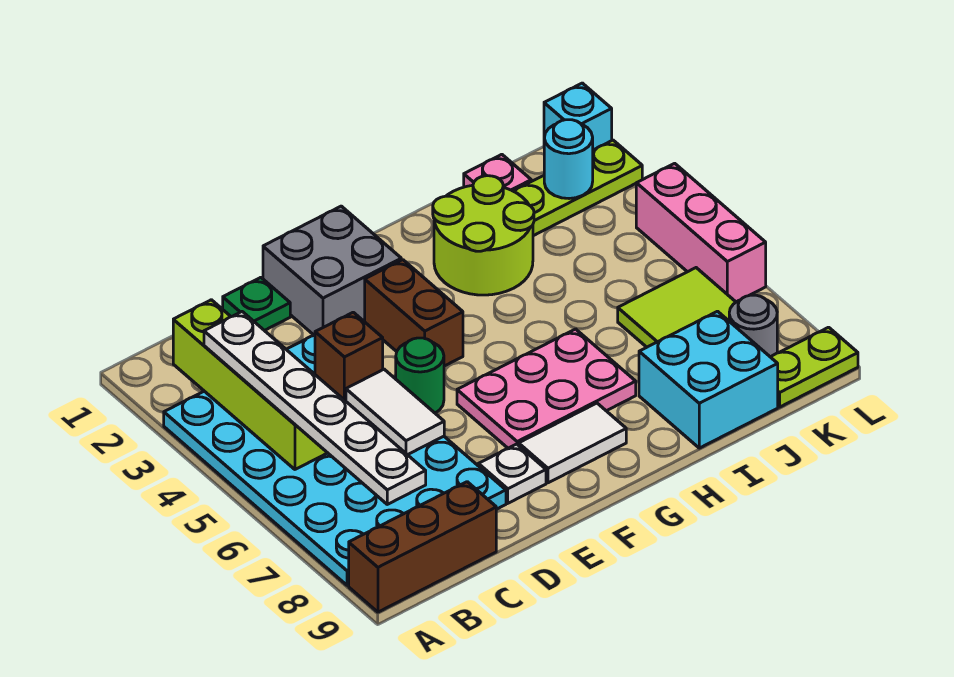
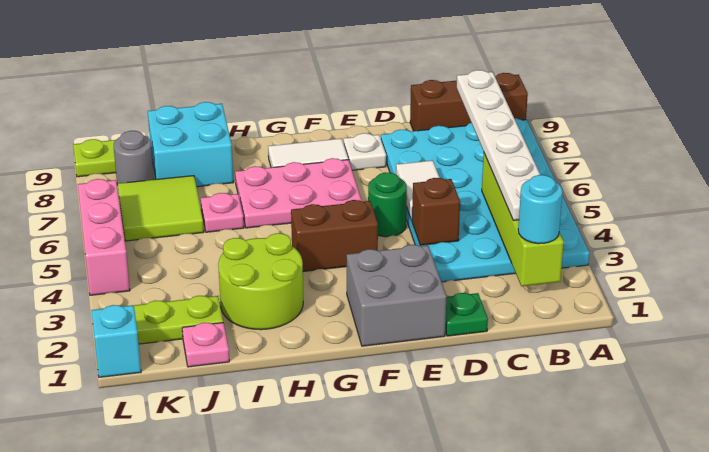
brown brick F3:F4 level 1 -> brown brick F4:G4 level 1
none -> pink plate I6 level 1
cyan round brick K2 level 2 -> cyan round brick B2 level 3

